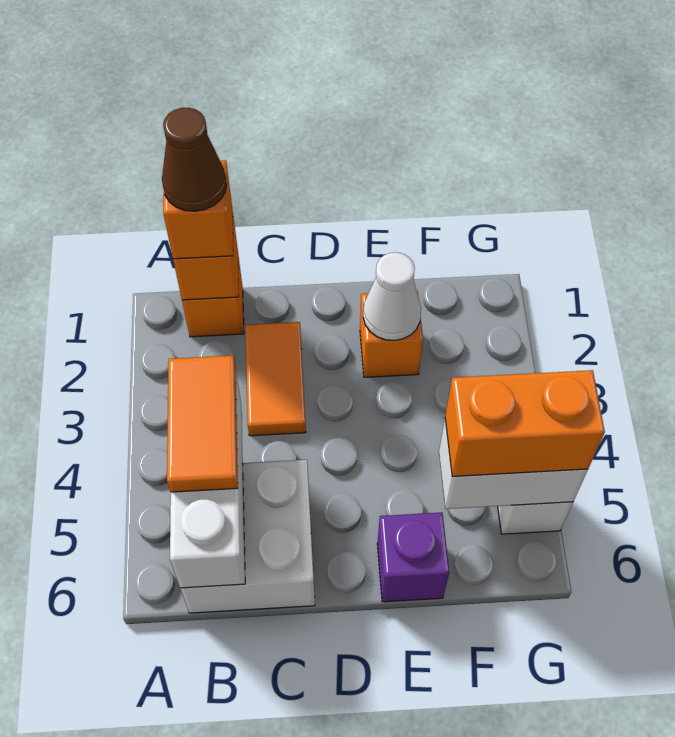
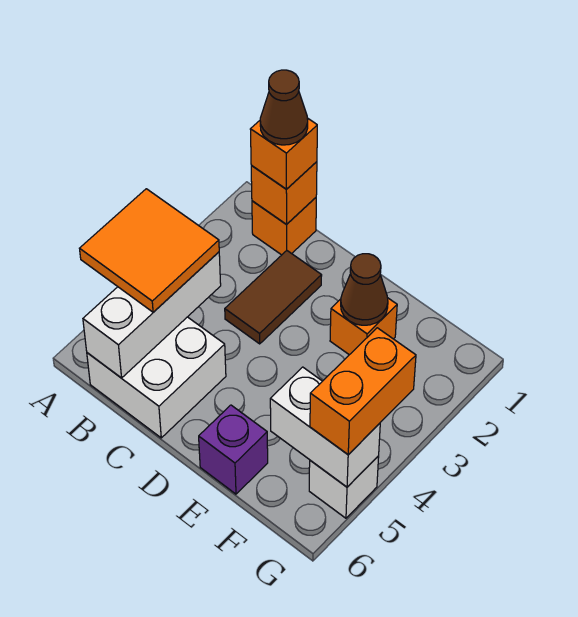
orange tile B4:B5 level 3 -> orange tile A4:B5 level 3
orange tile C2:C3 level 1 -> brown tile C2:C3 level 1
white cone E2 level 2 -> brown cone E2 level 2
orange brick F5:G5 level 3 -> orange brick G4:G5 level 3

